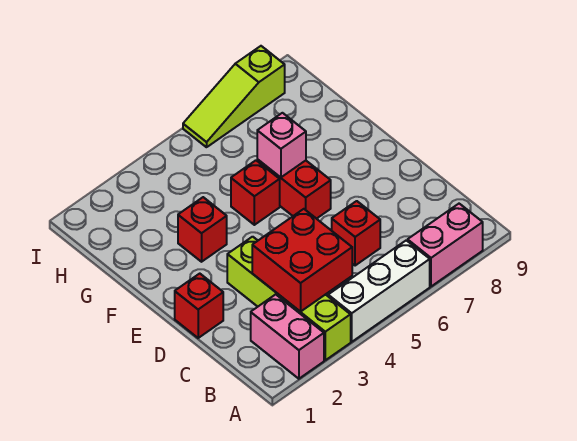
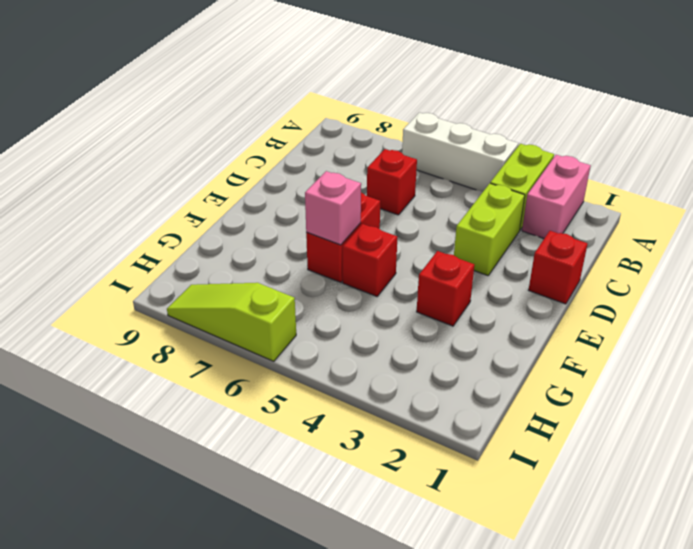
pink brick A7:A8 level 1 -> none
red brick B3:C4 level 2 -> none
lime slope I6:I8 level 1 top 8 -> lime slope I6:I8 level 1 top 6

